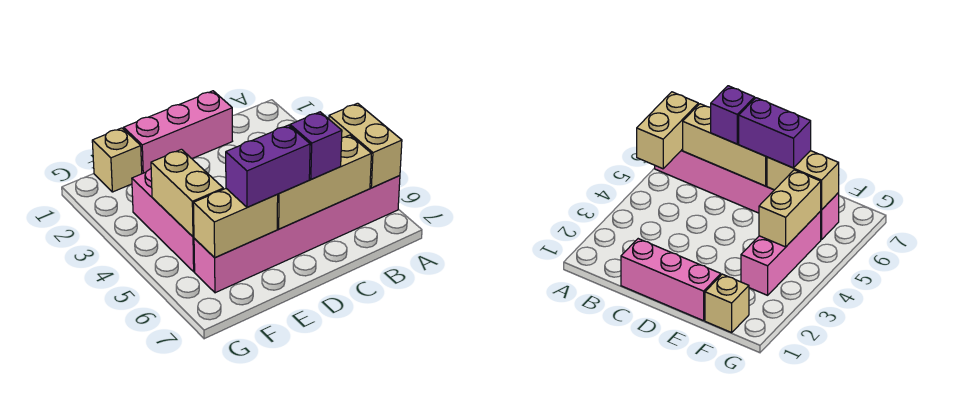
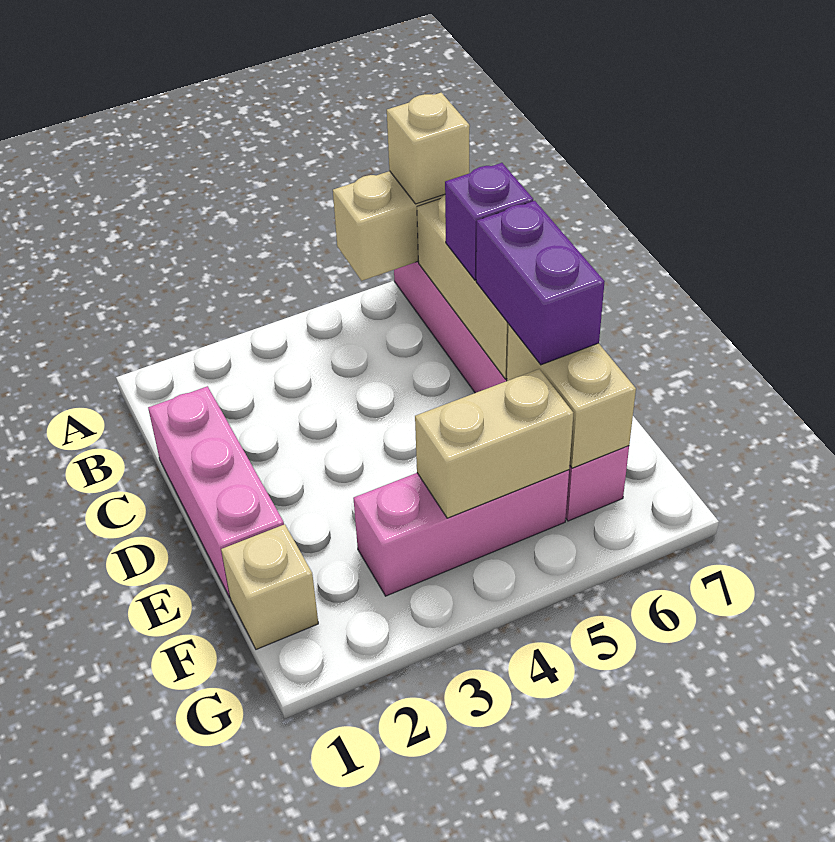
none -> tan brick A6 level 3

